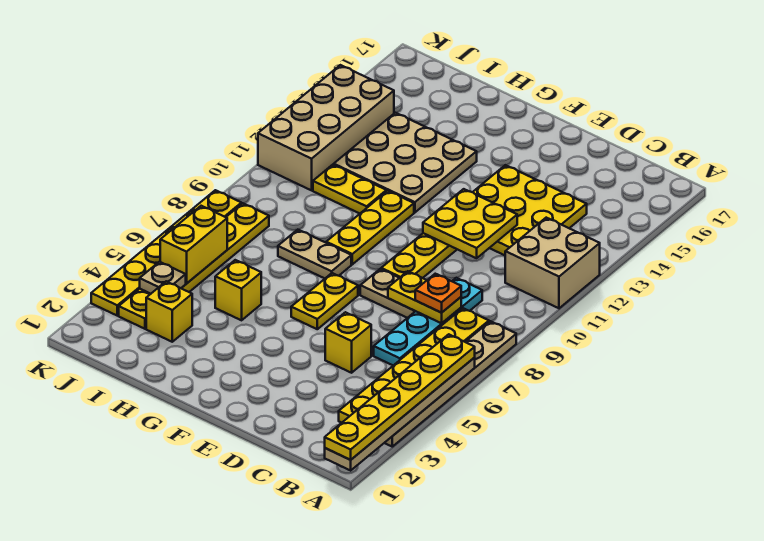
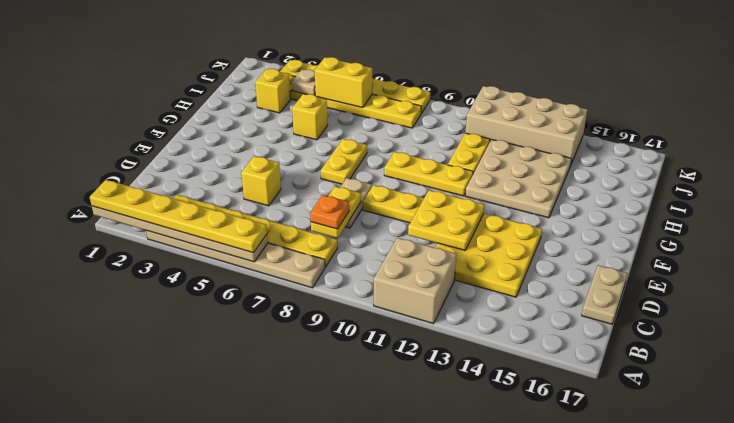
cyan plate C6:C9 level 1 -> none
yellow plate F6:F7 level 1 -> yellow plate F7:G7 level 1
tan plate G8:H8 level 1 -> tan plate C17:D17 level 1

